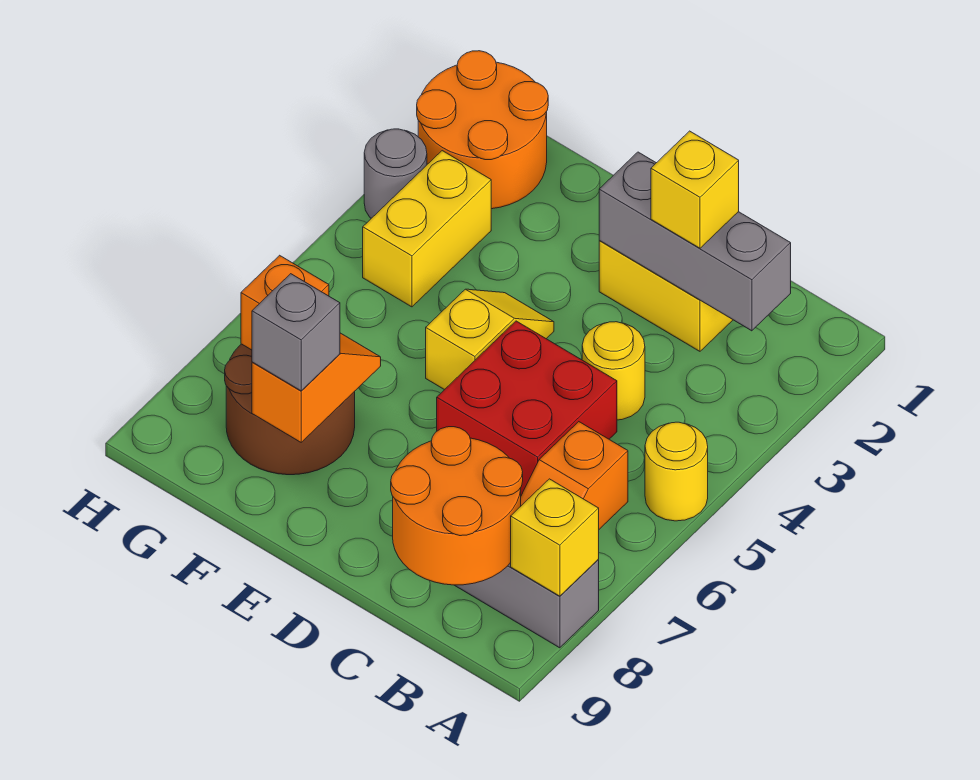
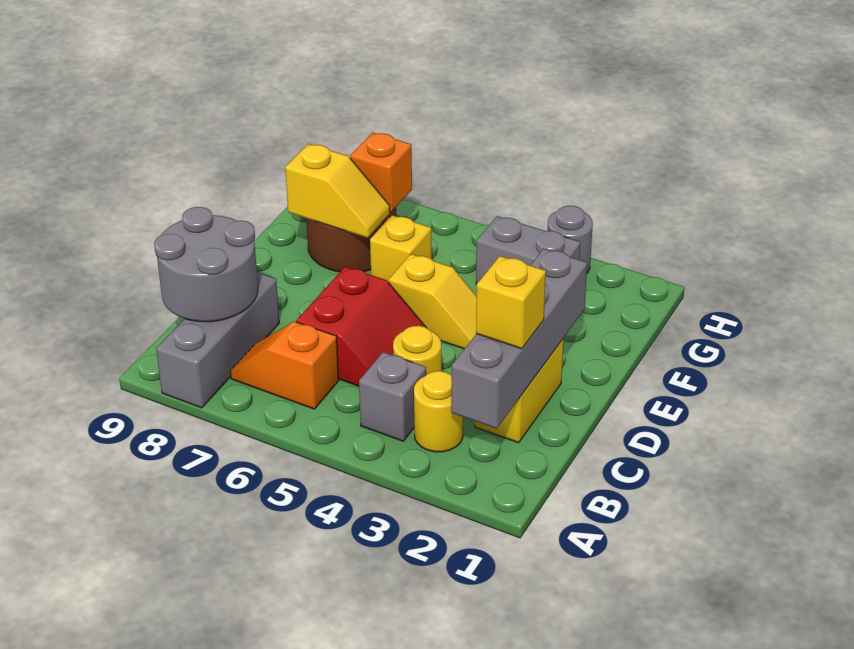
yellow round brick A5 level 1 -> yellow round brick B3 level 1
yellow brick A8 level 2 -> yellow brick F6 level 1
grey brick B2:D2 level 2 -> grey brick B2:E2 level 2
orange round brick B8:C9 level 2 -> grey round brick B8:C9 level 2
red brick C5:D6 level 1 -> red slope C5:D6 level 1 top 6
orange slope F7:F8 level 2 top 8 -> yellow slope F7:F8 level 2 top 8
grey brick F8 level 3 -> grey brick B4 level 1
orange round brick G1:H2 level 1 -> none
yellow brick G3:G4 level 1 -> grey brick G3:G4 level 1

